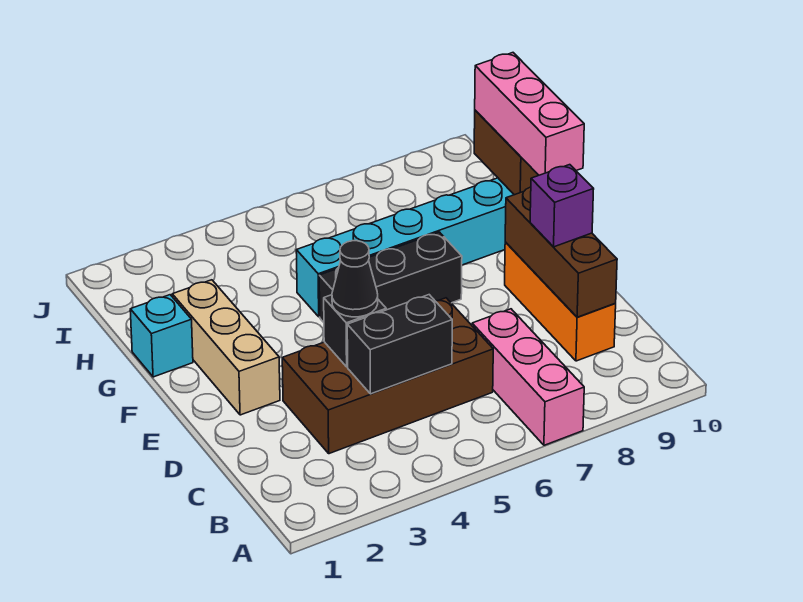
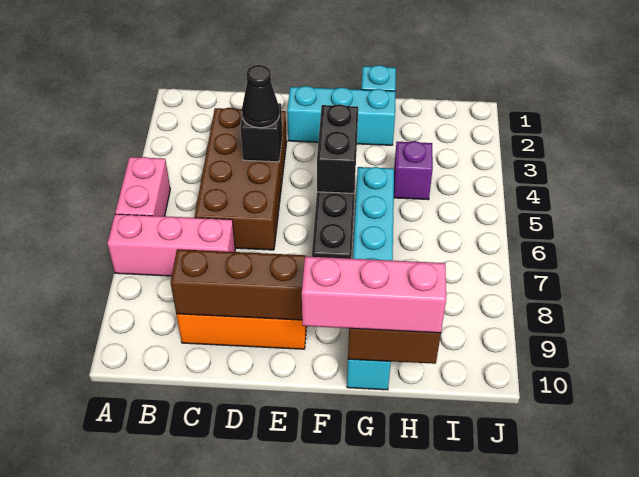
none -> pink brick A5:A6 level 1
black brick C4:C5 level 2 -> black brick F4:F5 level 2
purple brick D9 level 3 -> purple brick H4 level 1
tan brick E2:G2 level 1 -> cyan brick E2:G2 level 1

